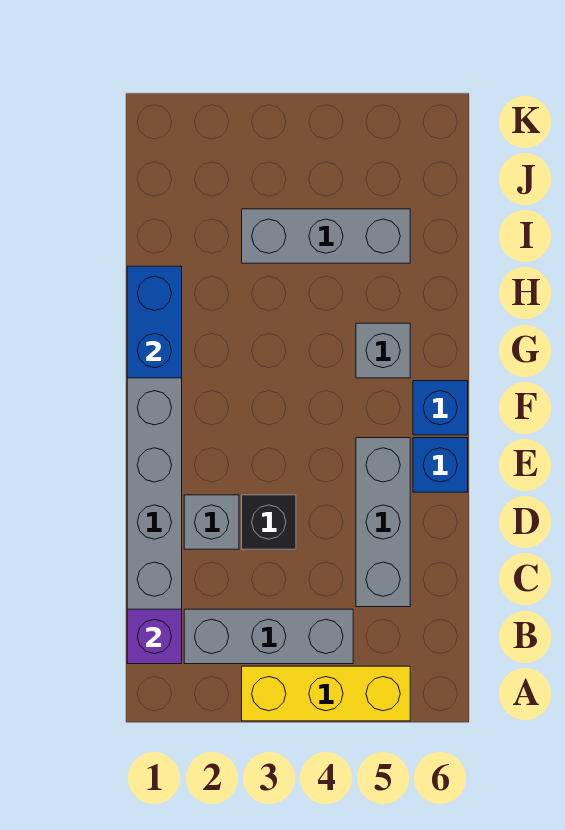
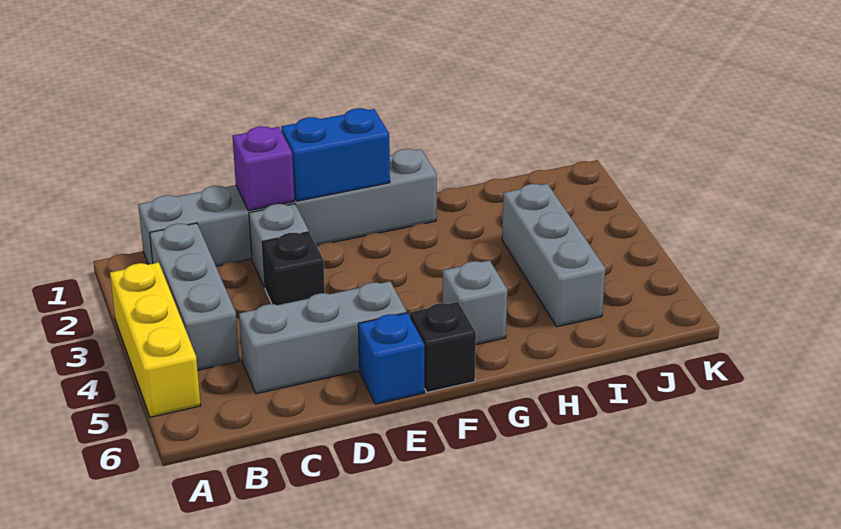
purple brick B1 level 2 -> purple brick D1 level 2
blue brick F6 level 1 -> black brick F6 level 1
blue brick G1:H1 level 2 -> blue brick E1:F1 level 2

